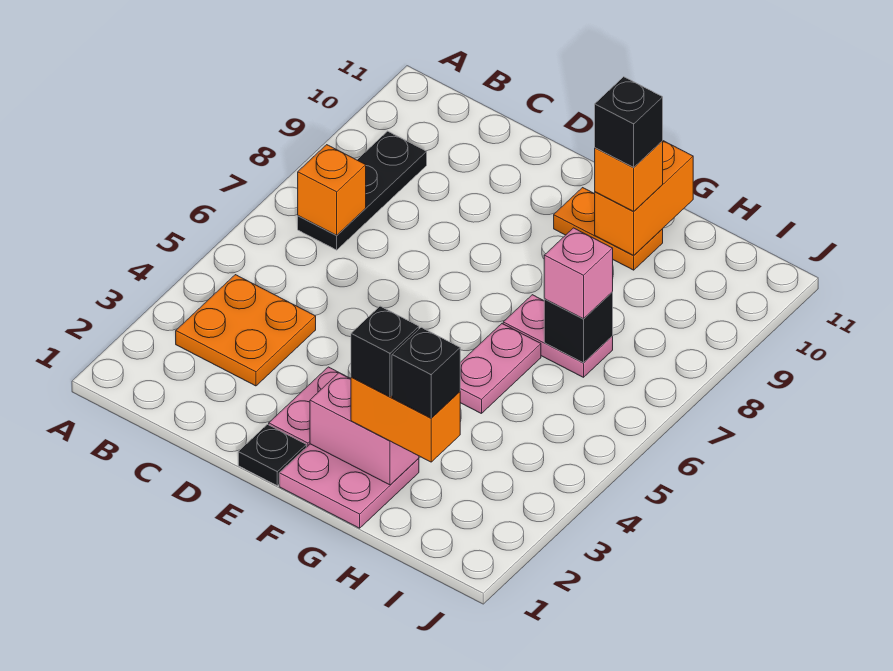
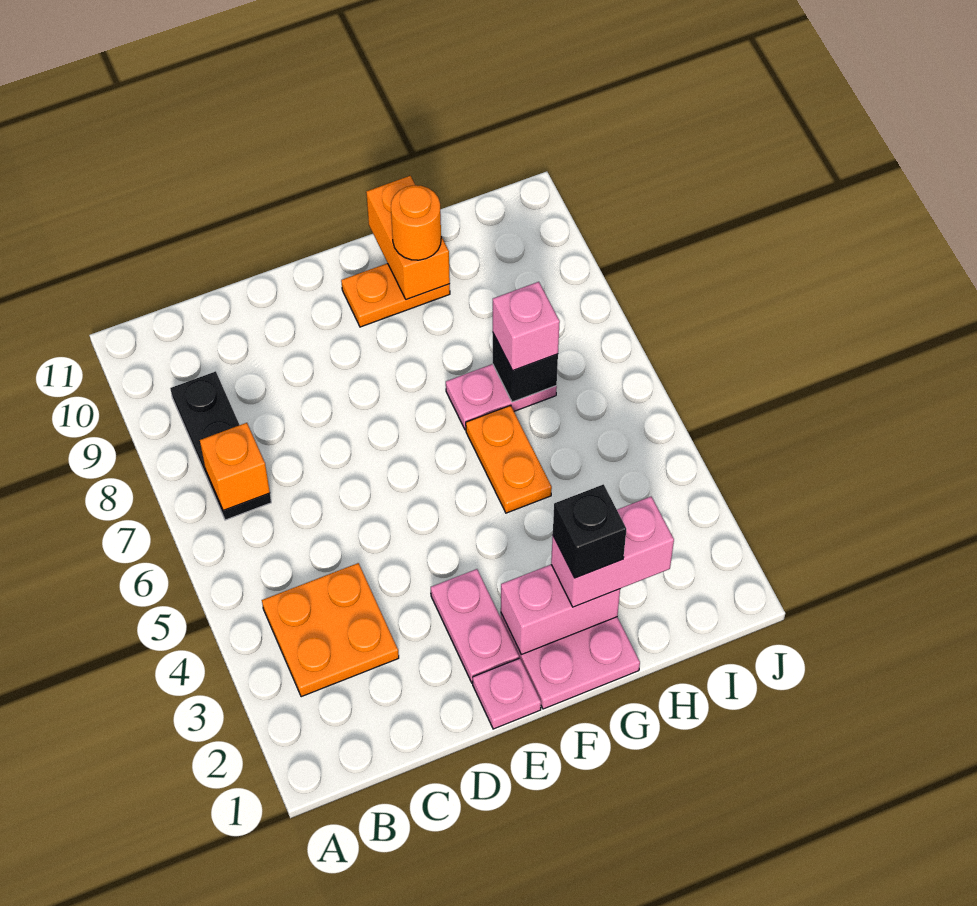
black plate E1 level 1 -> pink plate E1 level 1
orange brick G2:H2 level 3 -> pink brick G2:H2 level 3
pink plate G5:G6 level 1 -> orange plate G5:G6 level 1
orange brick G10 level 3 -> orange round brick G10 level 3
black brick G10 level 4 -> none
black brick H2 level 4 -> none

